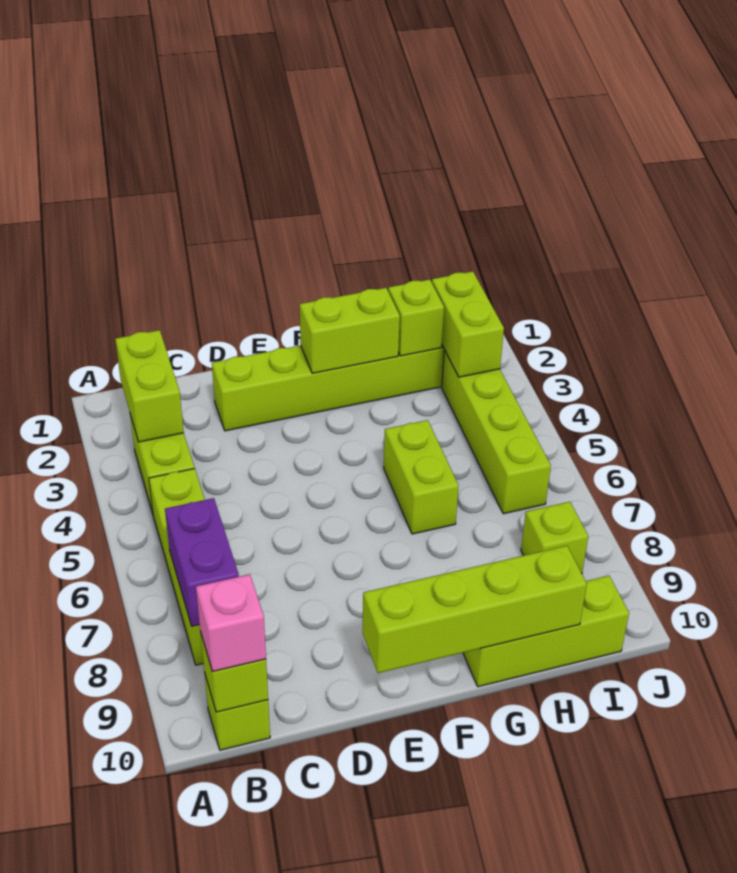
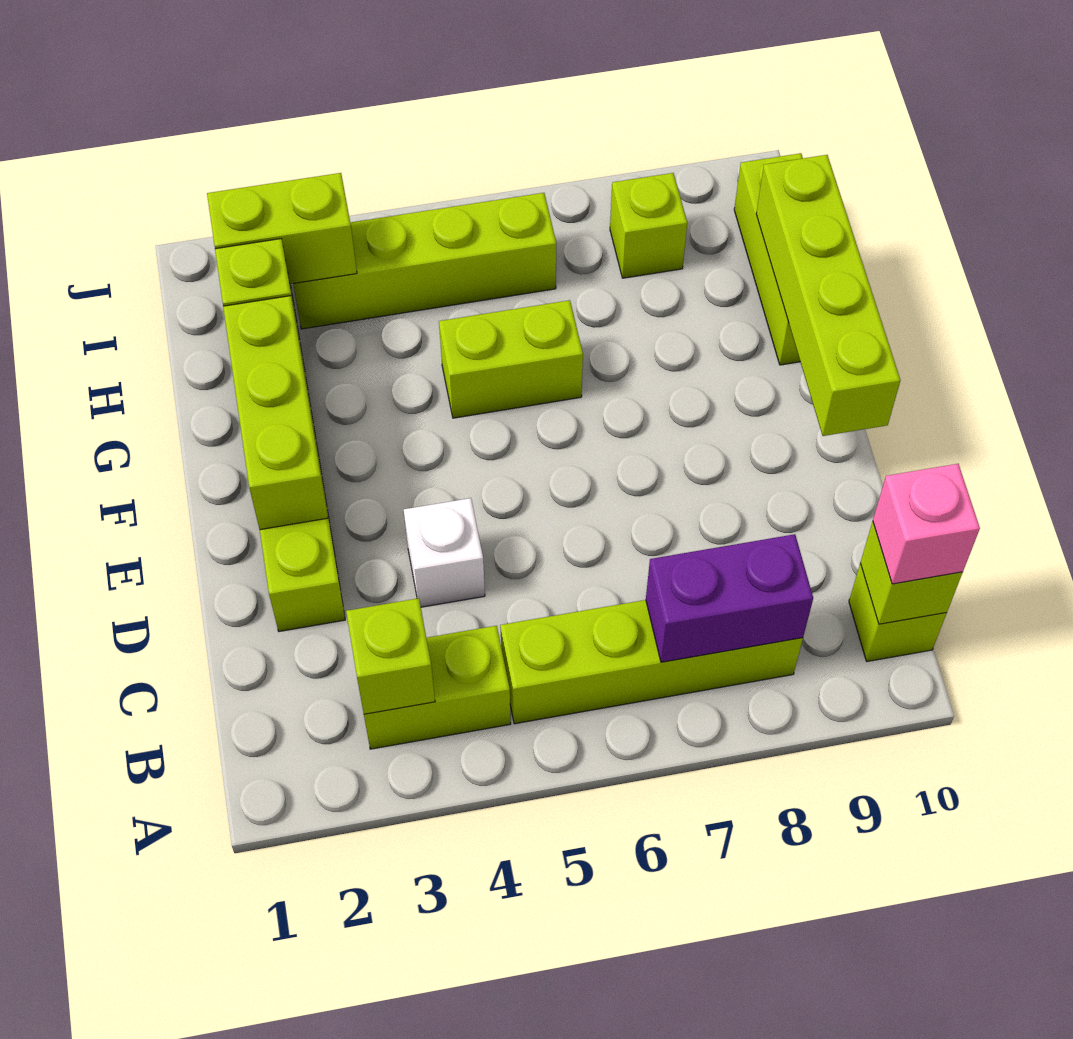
lime brick B2:B3 level 2 -> lime brick B3 level 2
none -> white brick D4 level 1
lime brick F2:G2 level 2 -> lime brick E2:G2 level 2

